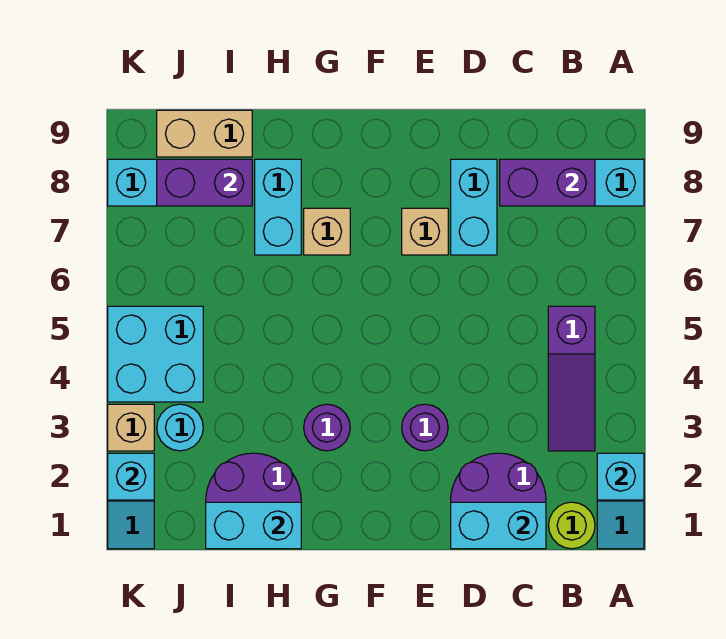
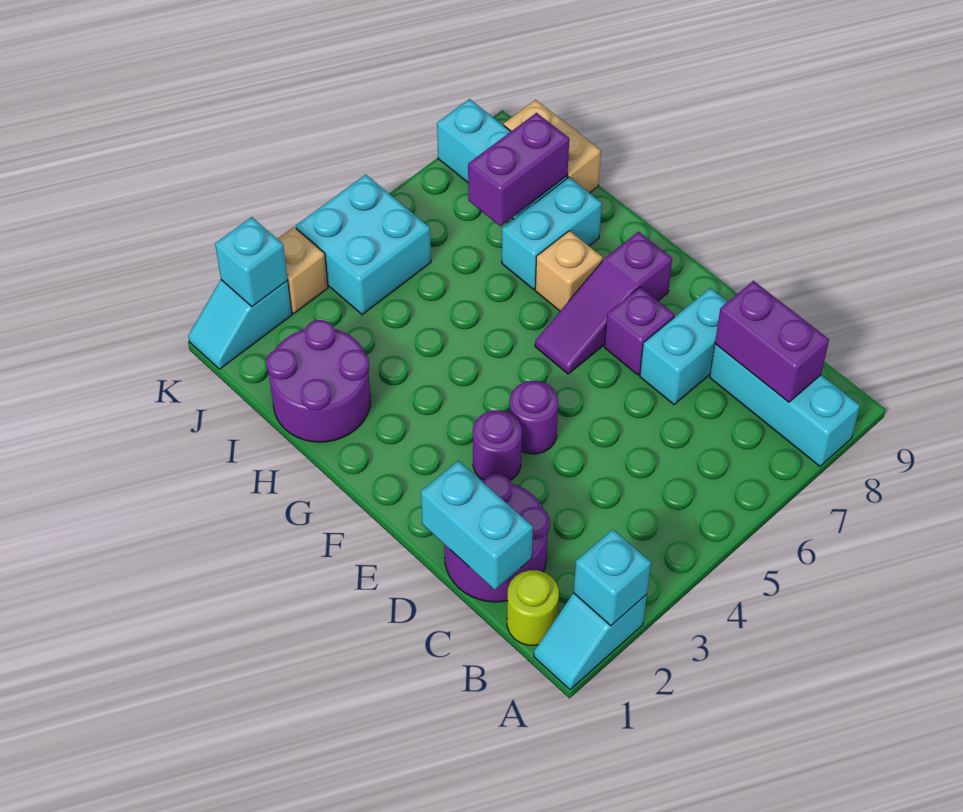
purple slope B3:B5 level 1 top 5 -> purple slope F6:F8 level 1 top 8
tan brick E7 level 1 -> purple brick E7 level 1
purple round brick G3 level 1 -> purple round brick E4 level 1
cyan brick H1:I1 level 2 -> none
purple brick I8:J8 level 2 -> purple brick I7:I8 level 2
cyan round brick J3 level 1 -> none

